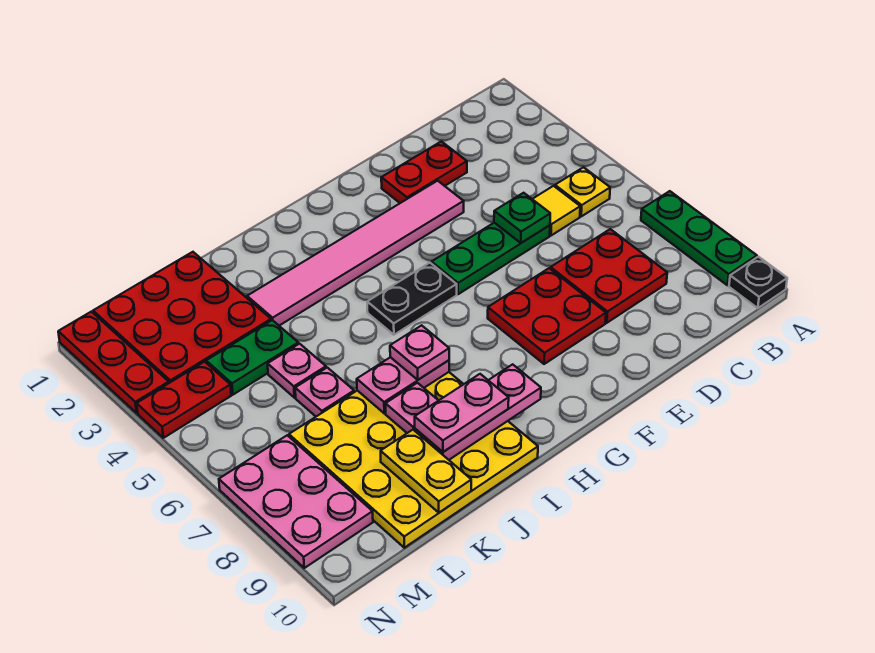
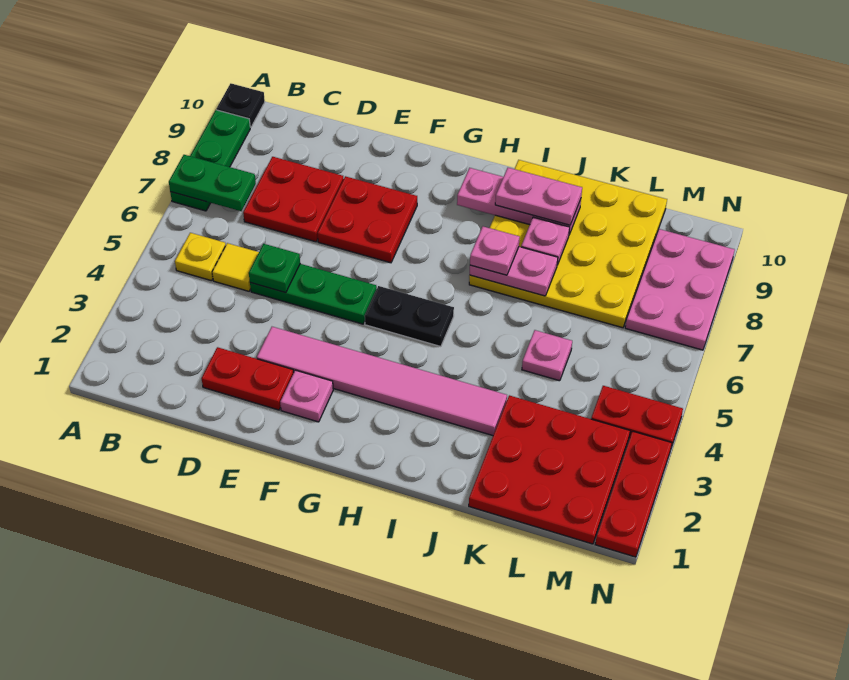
green plate K4:L4 level 1 -> green plate A7:B7 level 2
pink plate K6 level 1 -> pink plate F2 level 1
yellow plate K9:K10 level 2 -> none

